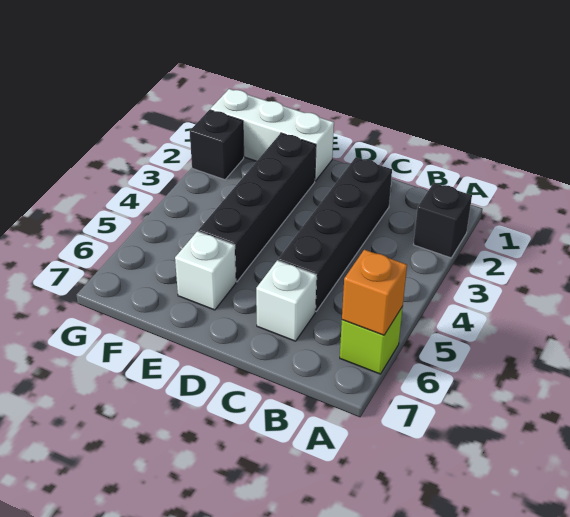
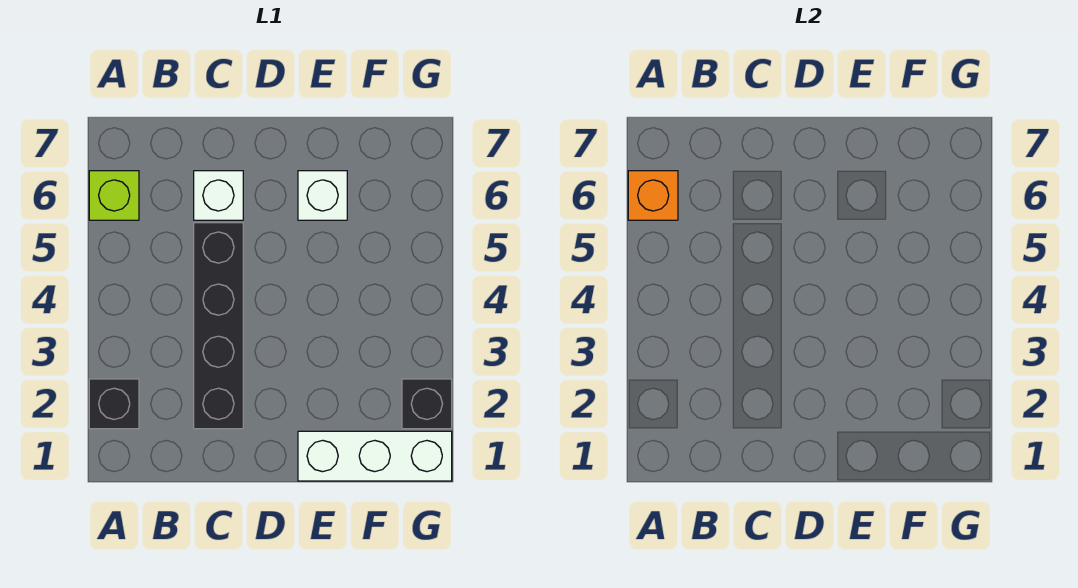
black brick E2:E5 level 1 -> none

